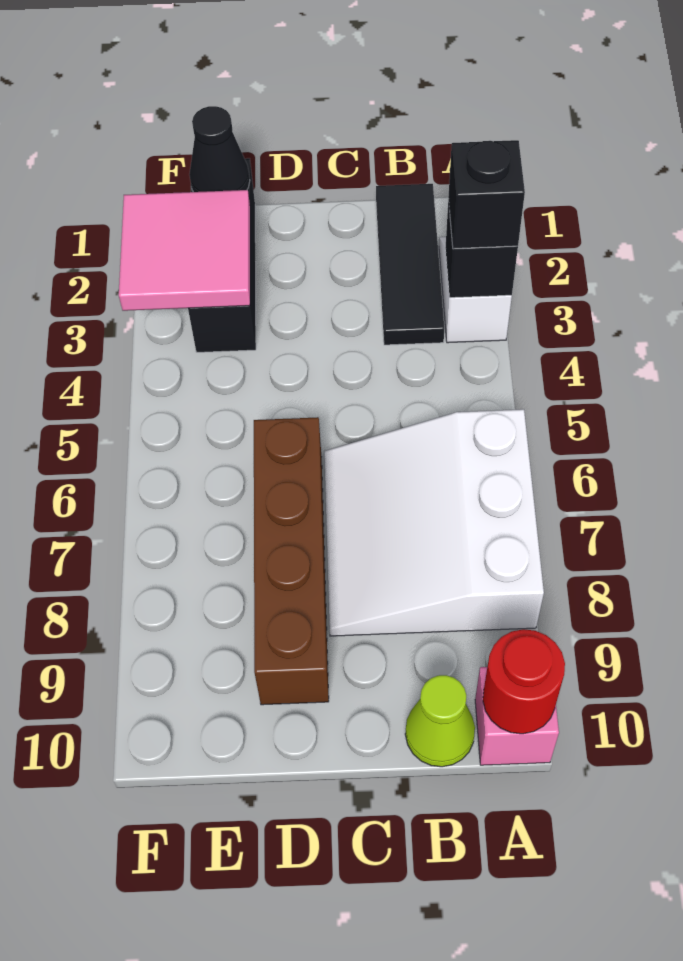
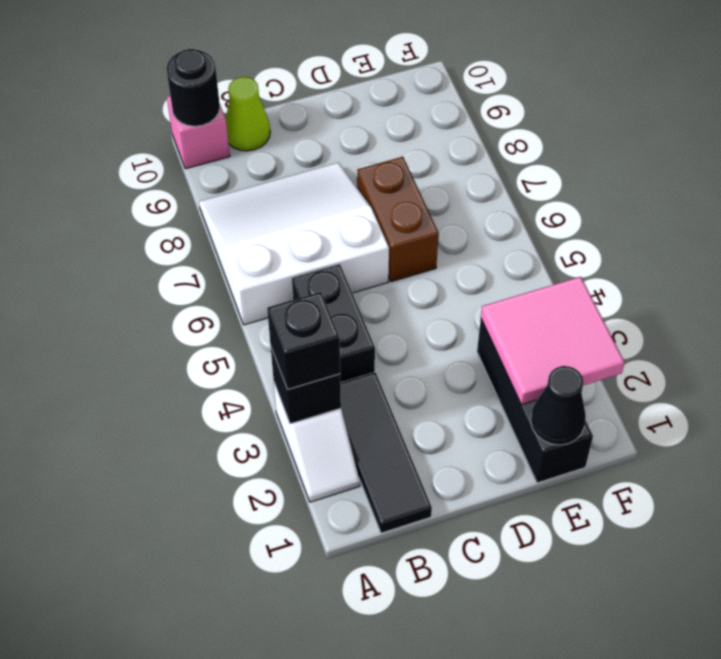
white slope A6:C8 level 1 top A -> white slope A6:C8 level 1 top 6
red round brick A10 level 2 -> black round brick A10 level 2
none -> black brick B4:B5 level 1
brown brick D6:D9 level 1 -> brown brick D6:D7 level 1

